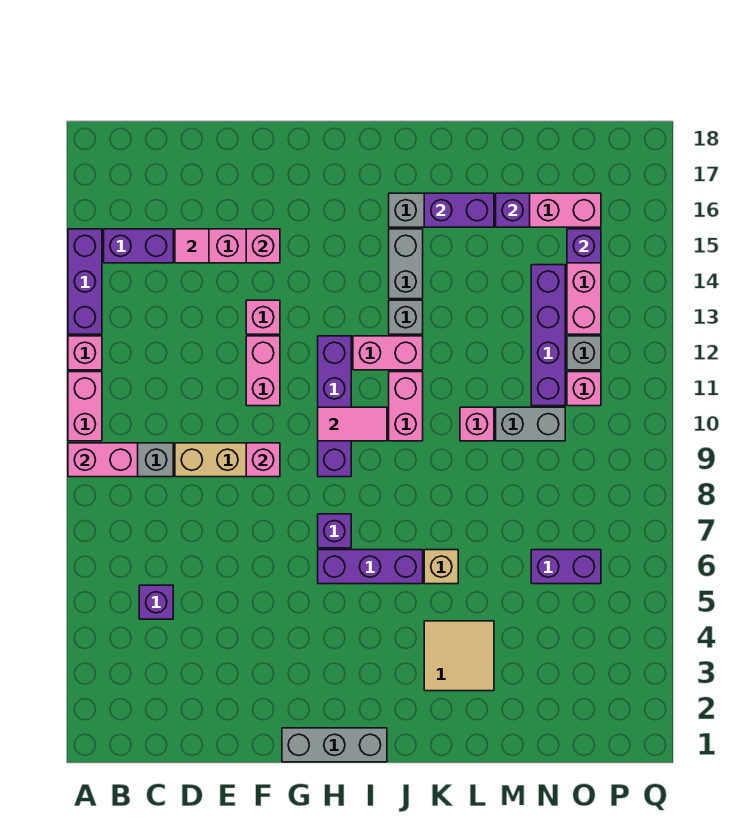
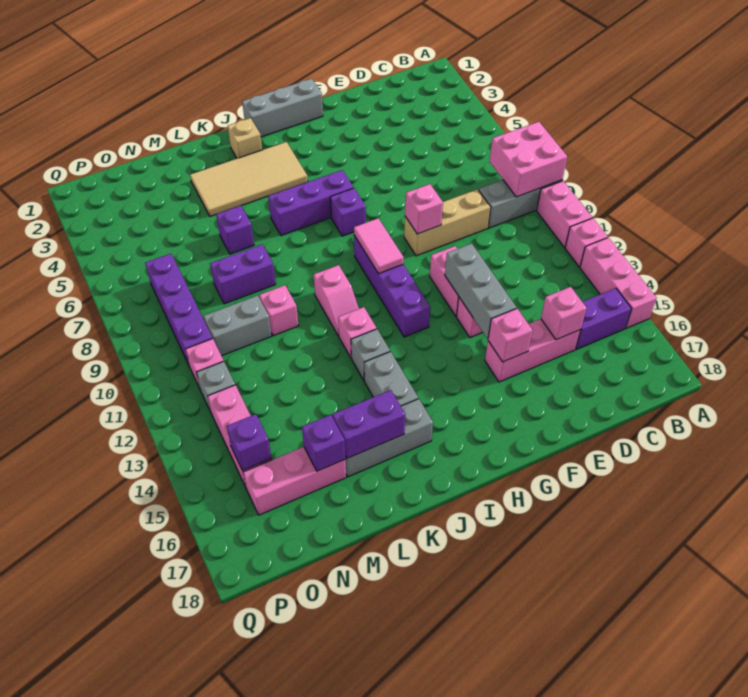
pink brick A9:B9 level 2 -> pink brick A8:B9 level 2
purple brick A13:A15 level 1 -> pink brick A13:A15 level 1
purple brick C5 level 1 -> purple brick L6 level 1
pink tile D15 level 2 -> pink brick D15 level 2
none -> grey brick F12:F14 level 2
pink tile H10:I10 level 2 -> pink tile H9:H10 level 2
pink brick I12:J12 level 1 -> pink brick J12 level 1
pink brick J10:J11 level 1 -> pink slope J10:J11 level 1 top 10
tan tile K3:L4 level 1 -> tan tile I3:L4 level 1
tan brick K6 level 1 -> tan brick J2 level 1
purple brick N6:O6 level 1 -> purple brick L8:M8 level 1
purple brick N11:N14 level 1 -> purple brick O7:O10 level 1

